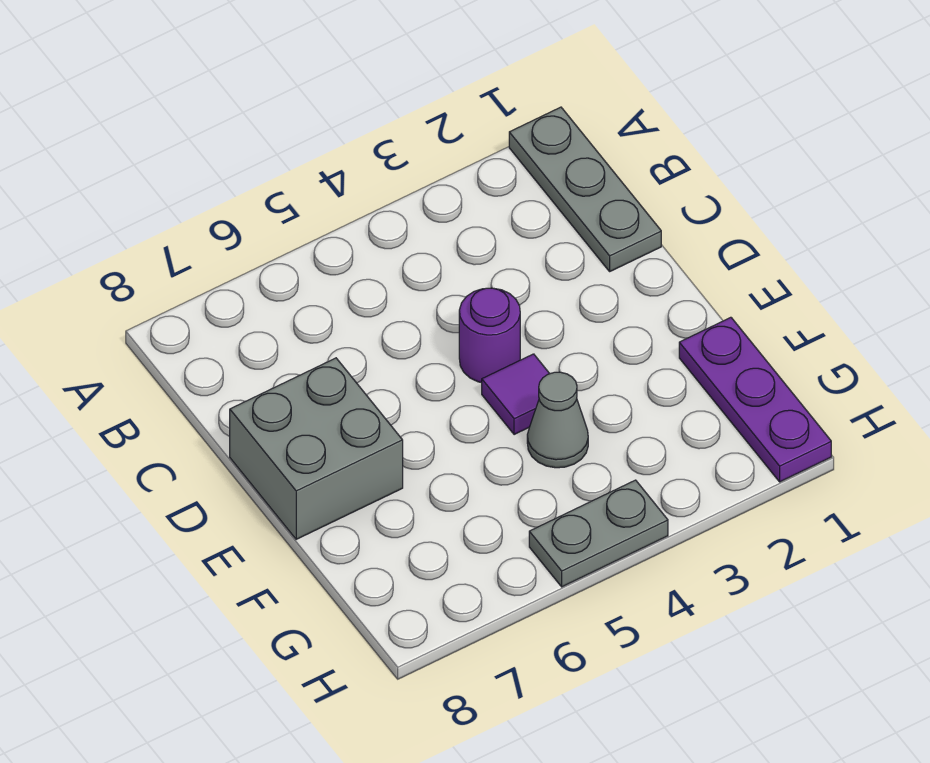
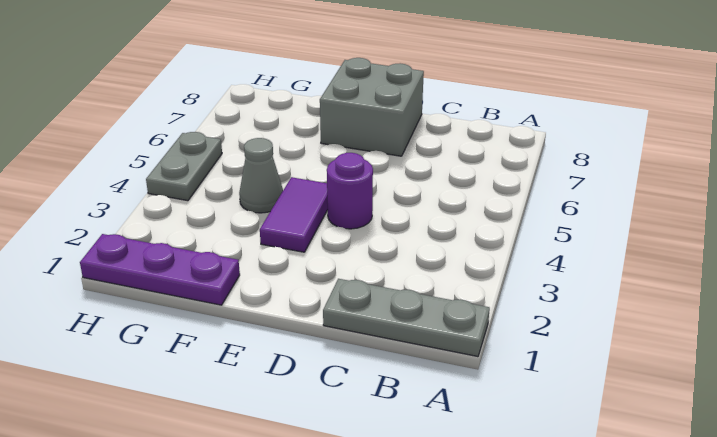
purple tile E4 level 1 -> purple tile E3:E4 level 1

